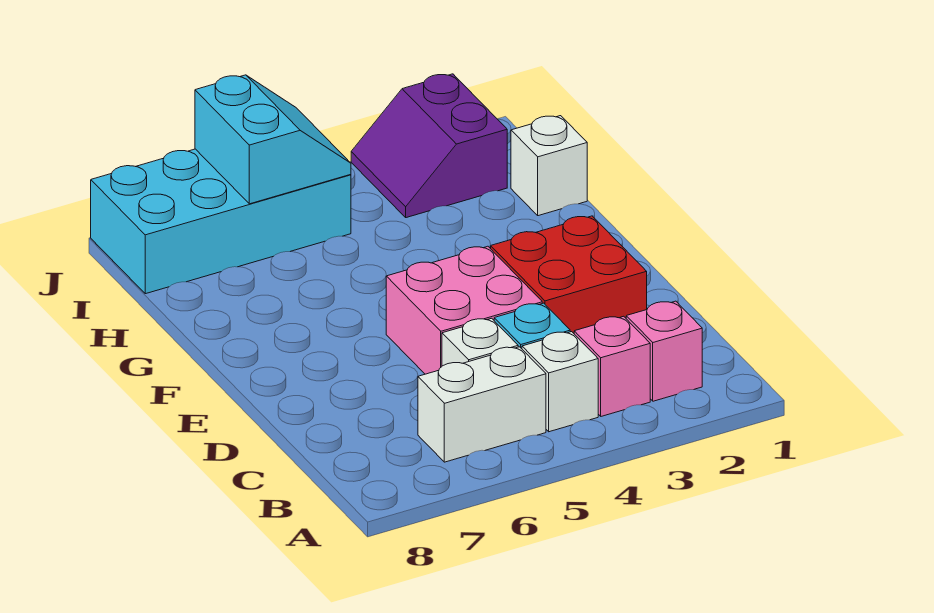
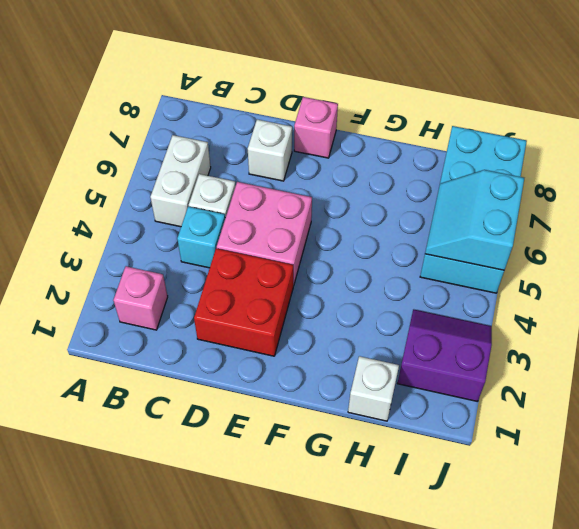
pink brick B3 level 1 -> pink brick E8 level 1
white brick B4 level 1 -> white brick D7 level 1
cyan slope I5:J6 level 2 top 6 -> cyan slope I5:J6 level 2 top J

